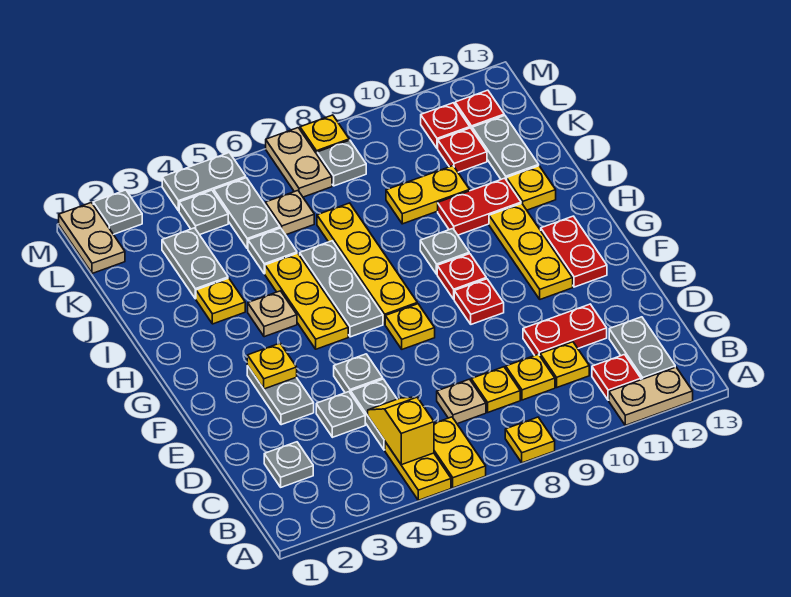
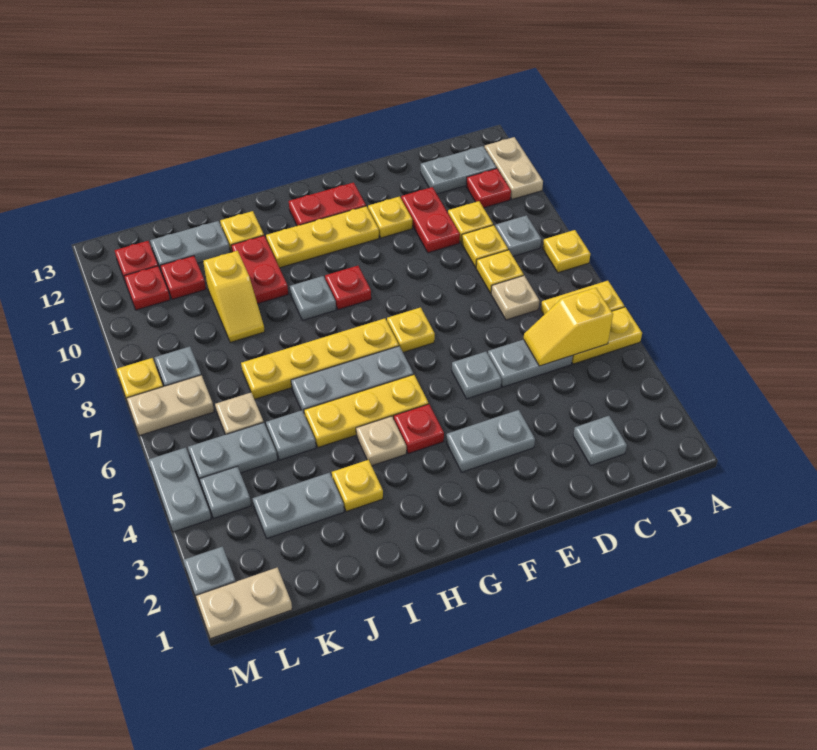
grey plate D4 level 1 -> grey plate B9 level 1
yellow plate F3 level 2 -> yellow plate E11 level 1
red plate F9 level 1 -> red plate G4 level 1
yellow plate J9:J10 level 1 -> yellow slope J9:J10 level 1 top 10

